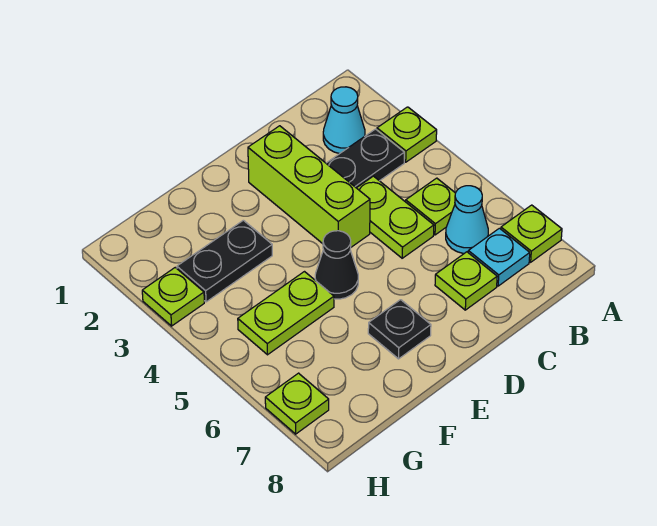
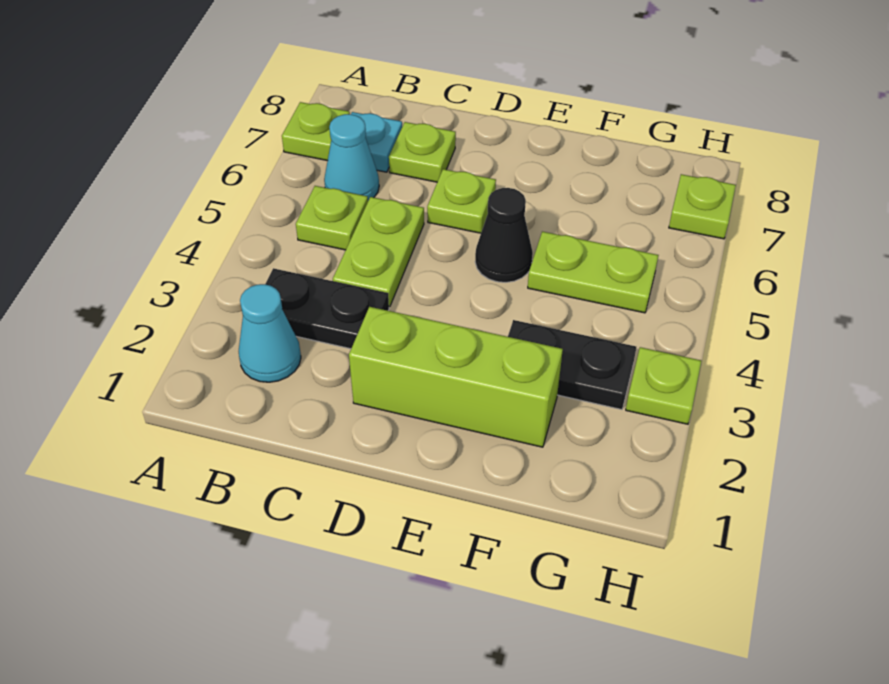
lime plate A3 level 1 -> lime plate D6 level 1
lime brick D2:D4 level 1 -> lime brick D2:F2 level 1
black plate E7 level 1 -> none

